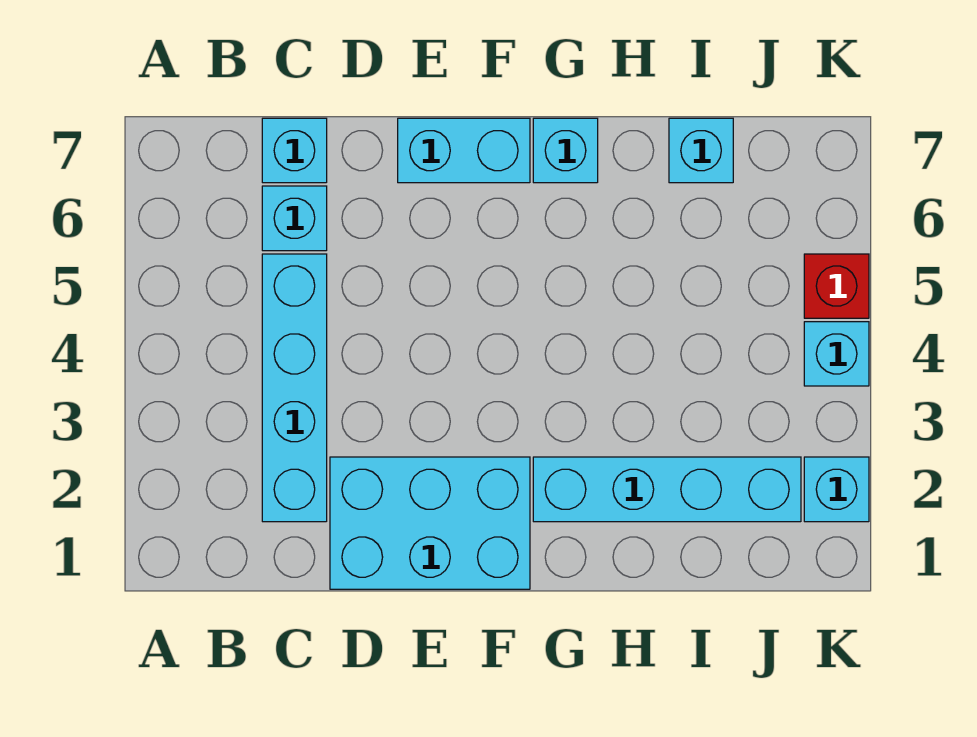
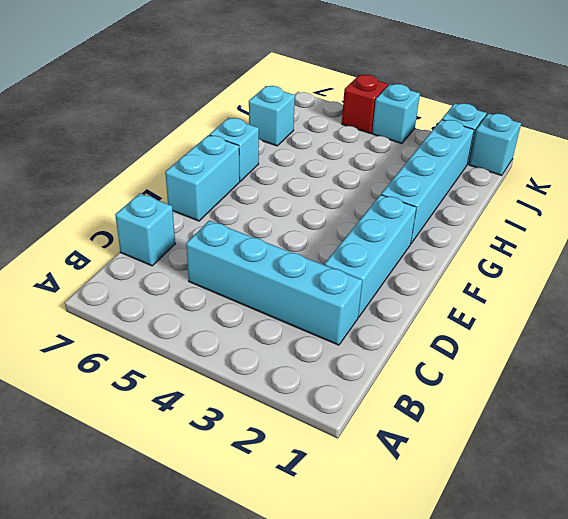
cyan brick C6 level 1 -> cyan brick K1 level 1
cyan brick D1:F2 level 1 -> cyan brick D2:F2 level 1

